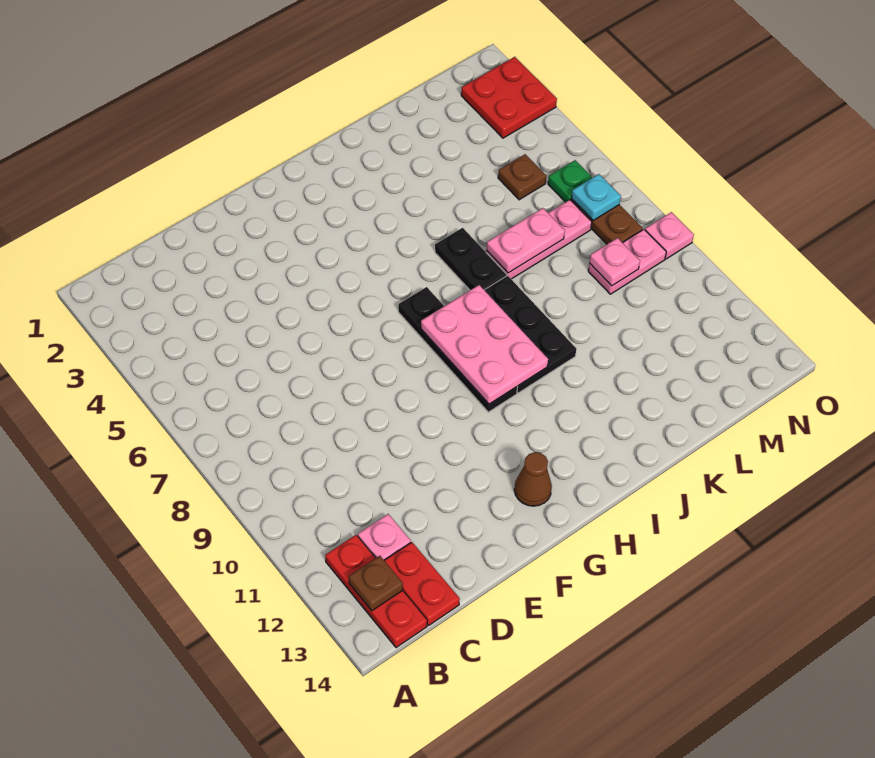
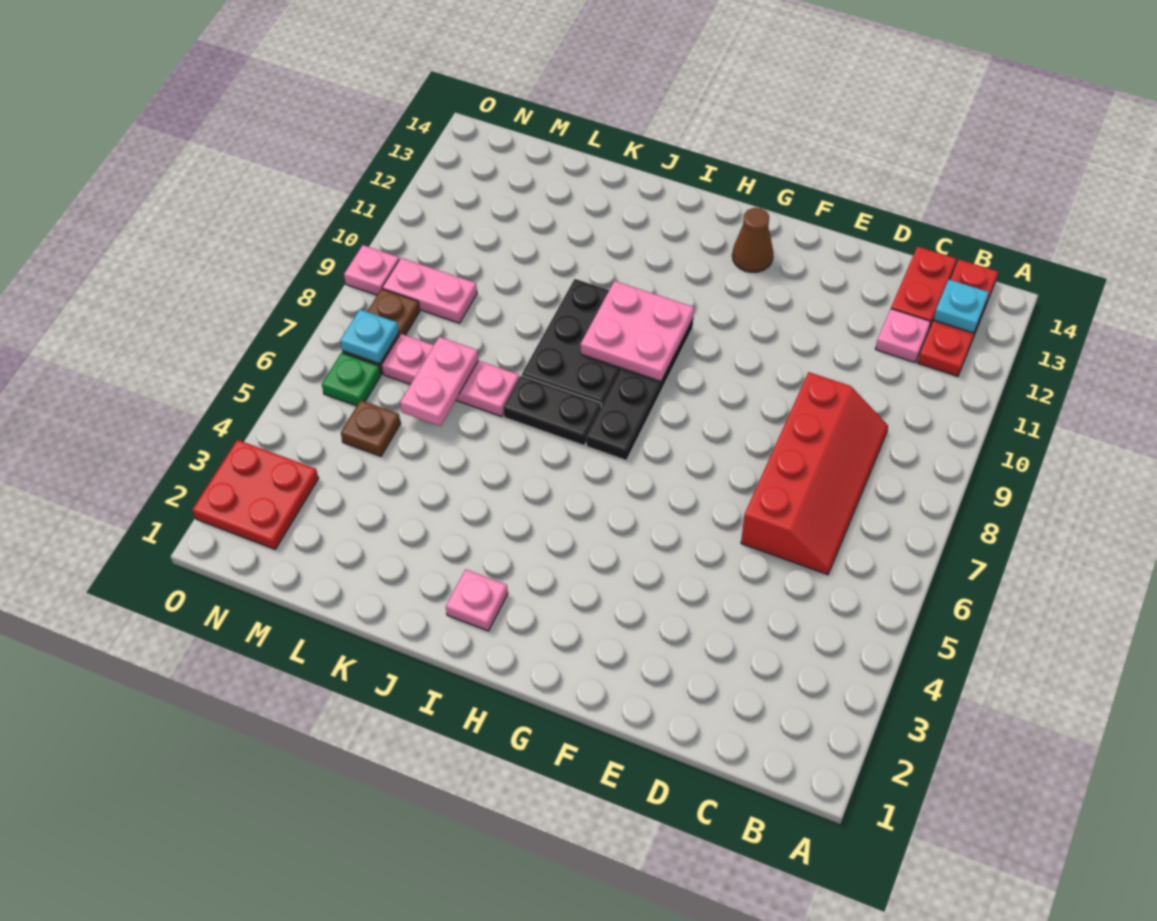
brown plate B13 level 2 -> cyan plate B13 level 2
none -> red slope C6:D9 level 1 top D
pink plate H8:I10 level 2 -> pink plate H9:I10 level 2
black plate J6:J7 level 1 -> black plate I7:J7 level 1
pink plate K7:L7 level 2 -> pink plate L6:L7 level 2
pink plate M9 level 2 -> pink plate I2 level 1

